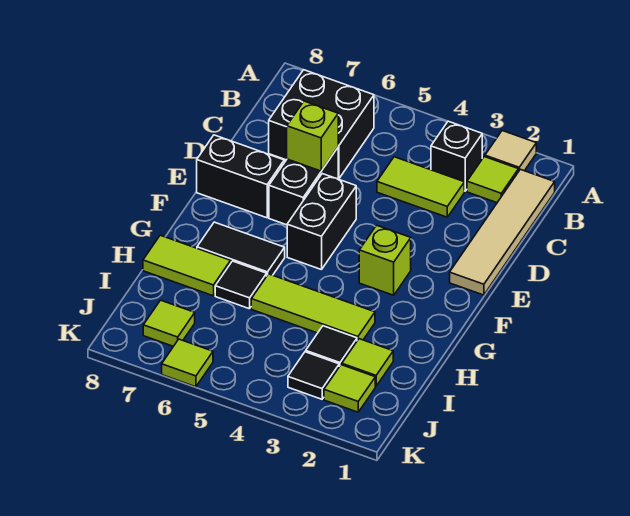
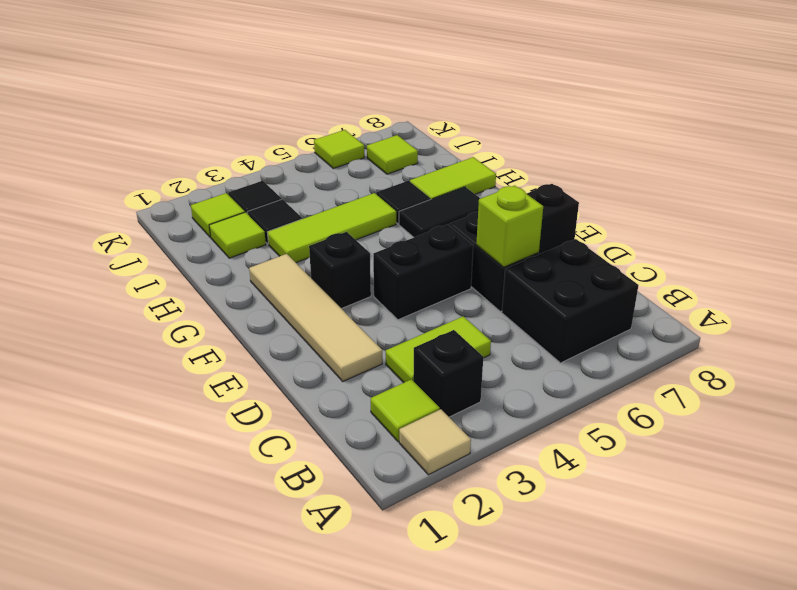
tan tile B1:E1 level 1 -> tan tile D2:G2 level 1
black brick E5:F5 level 1 -> black brick E4:E5 level 1
lime brick F3 level 1 -> black brick F3 level 1

